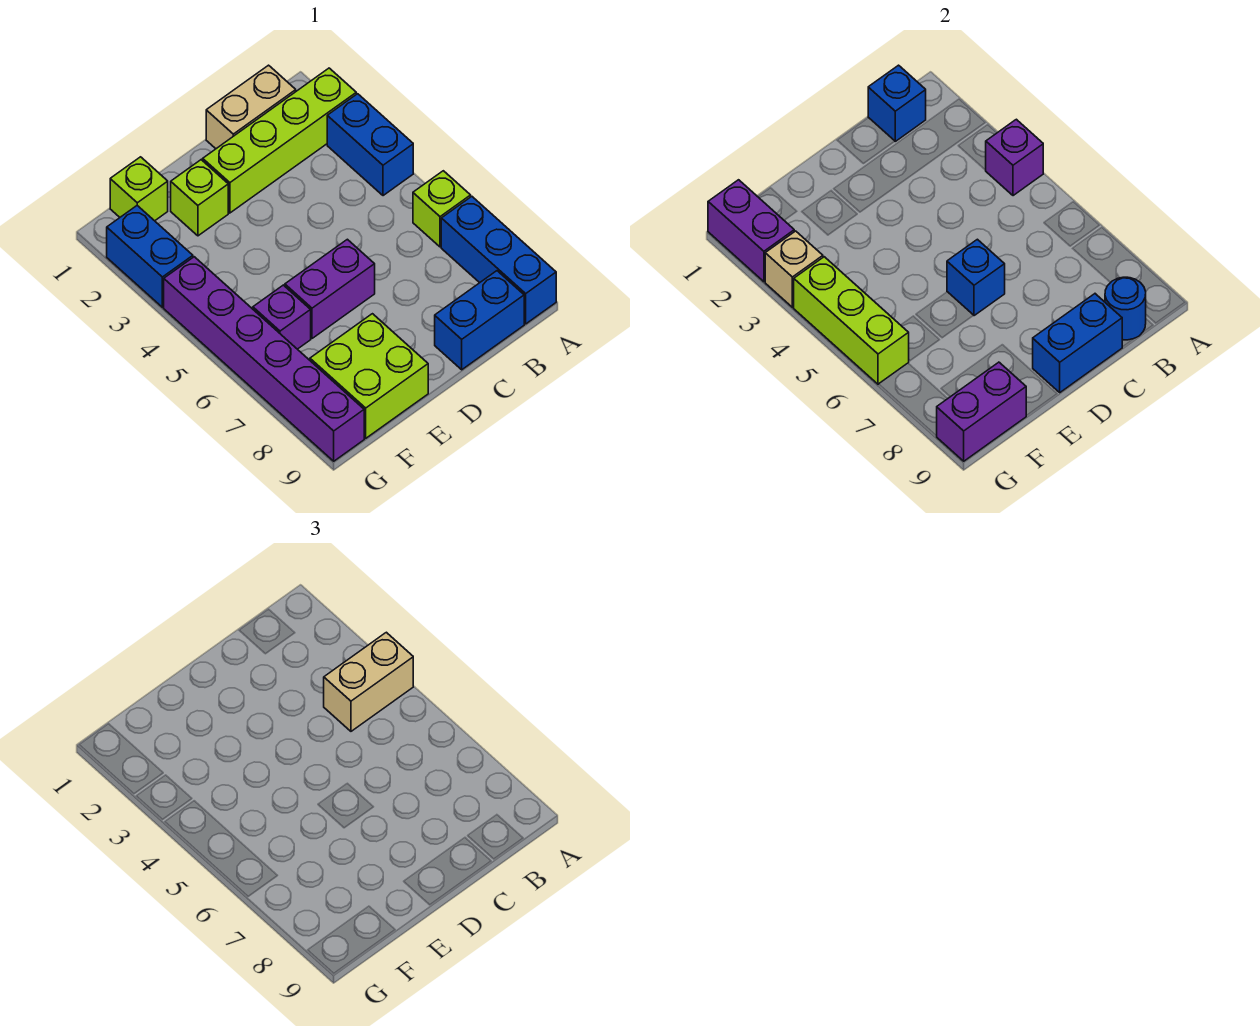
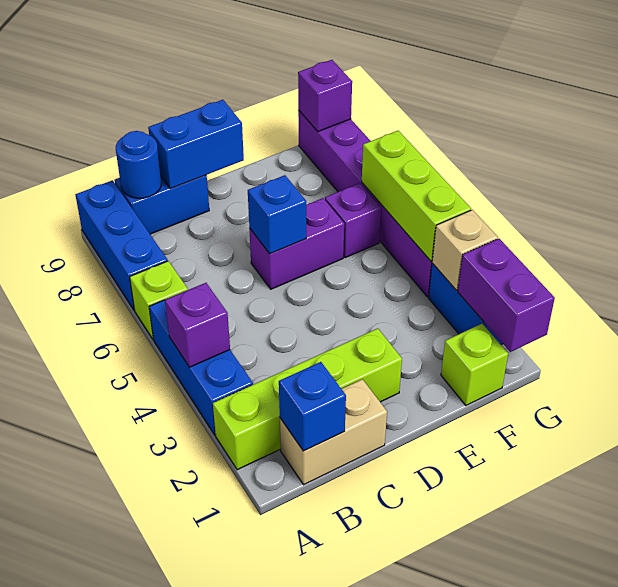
blue brick A3:A4 level 1 -> blue brick A3:A5 level 1
tan brick A4:B4 level 3 -> none
lime brick E2 level 1 -> none
lime brick E8:F9 level 1 -> none
purple brick F9:G9 level 2 -> purple brick G9 level 2

